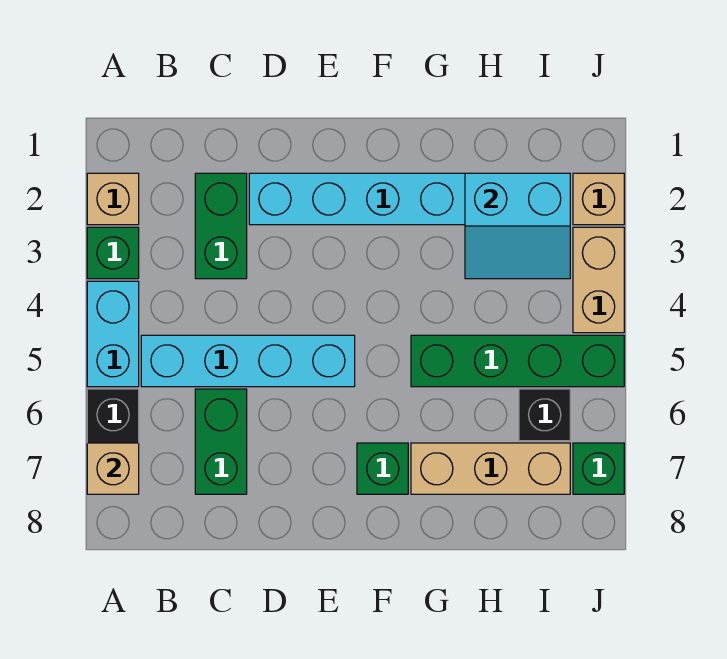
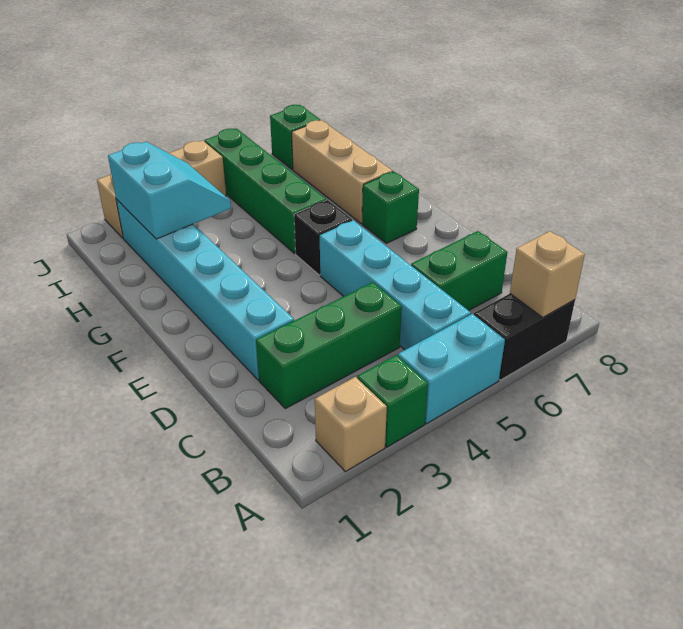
green brick C2:C3 level 1 -> green brick C2:C4 level 1
black brick I6 level 1 -> black brick F5 level 1

